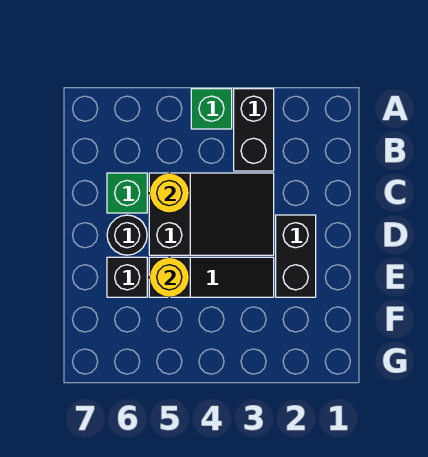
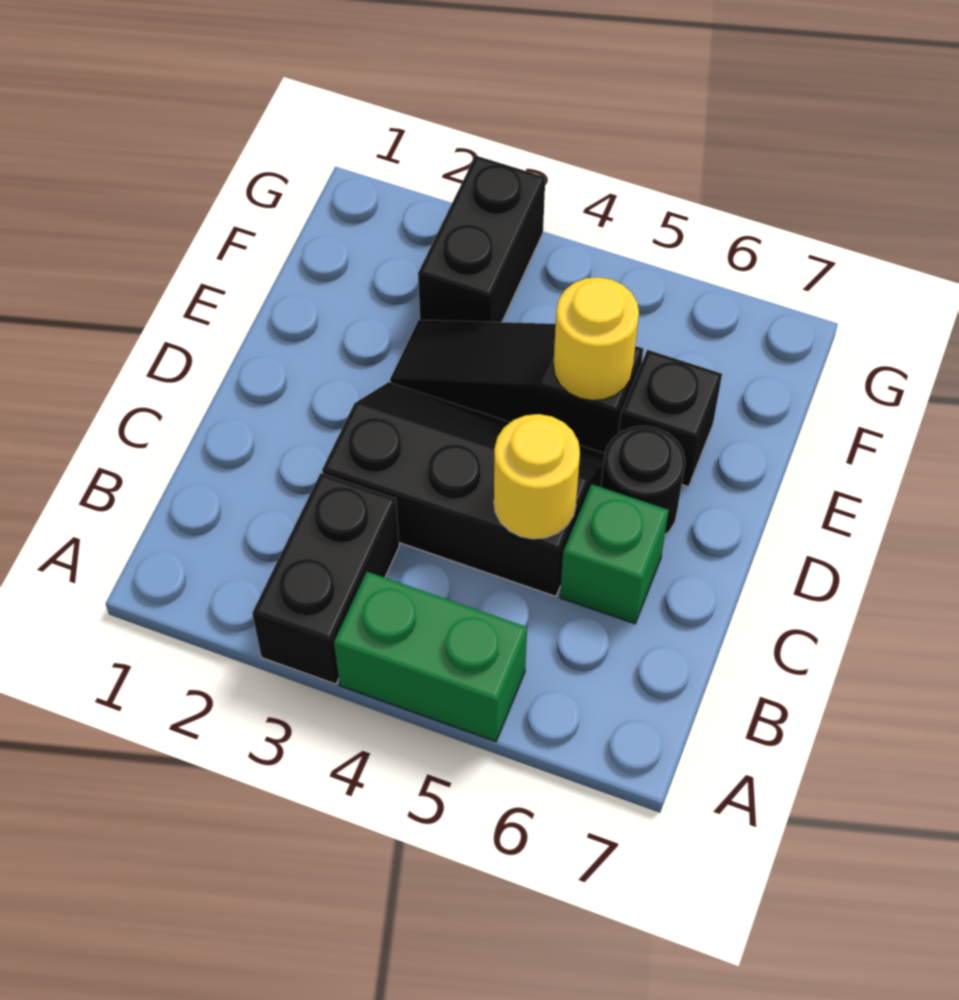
green brick A4 level 1 -> green brick A4:A5 level 1
black slope C3:D5 level 1 top 5 -> black slope C3:D5 level 1 top C
black brick D2:E2 level 1 -> black brick F3:G3 level 1

